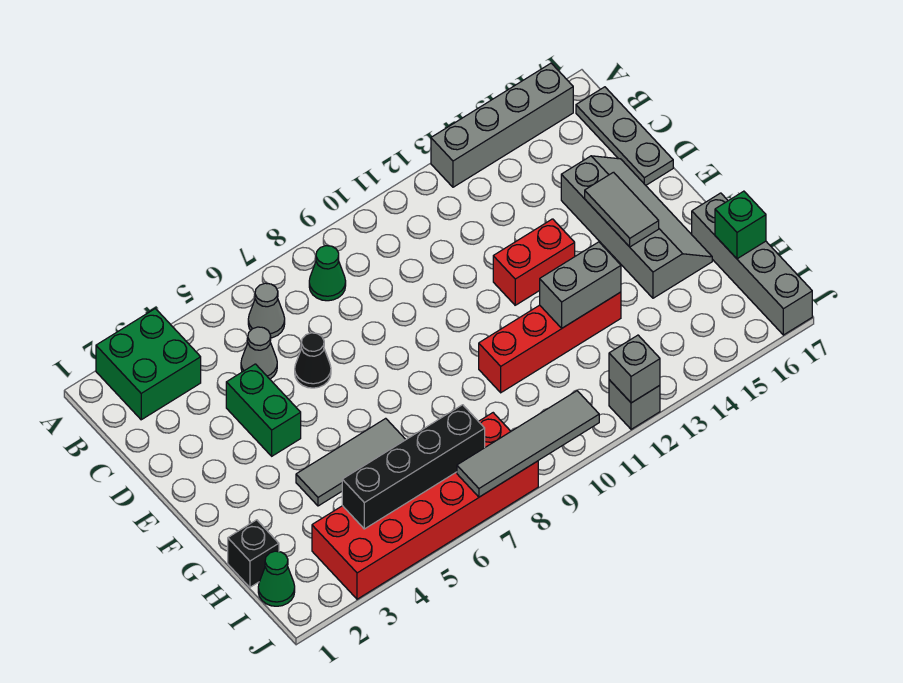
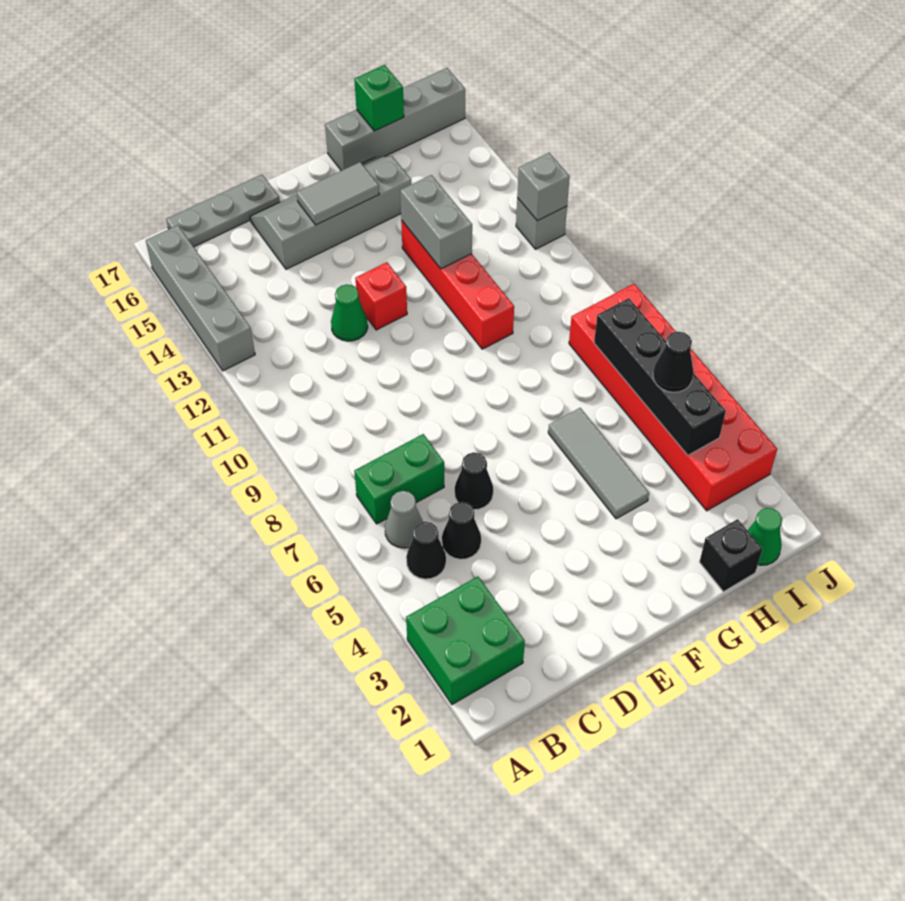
none -> black cone B5 level 1
green cone B8 level 1 -> green cone D12 level 1
grey cone C5 level 1 -> black cone C5 level 1
green brick D4:E4 level 1 -> green brick B7:C7 level 1
red brick E12:E13 level 1 -> red brick E12 level 1
none -> black cone I5 level 3
grey tile J7:J10 level 2 -> none

